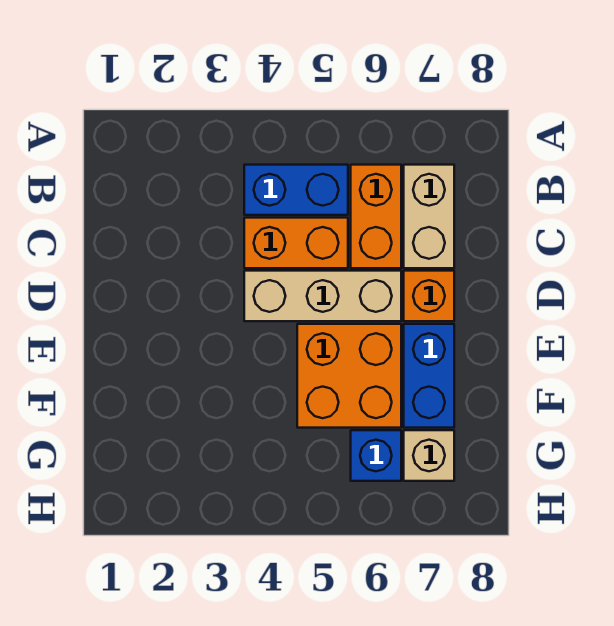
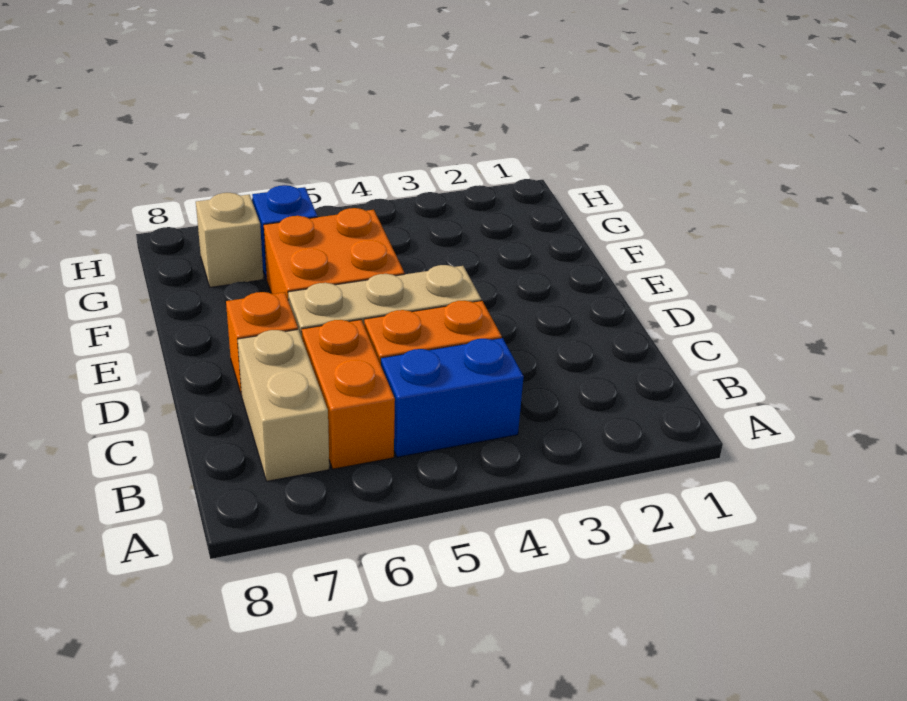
blue brick E7:F7 level 1 -> none

